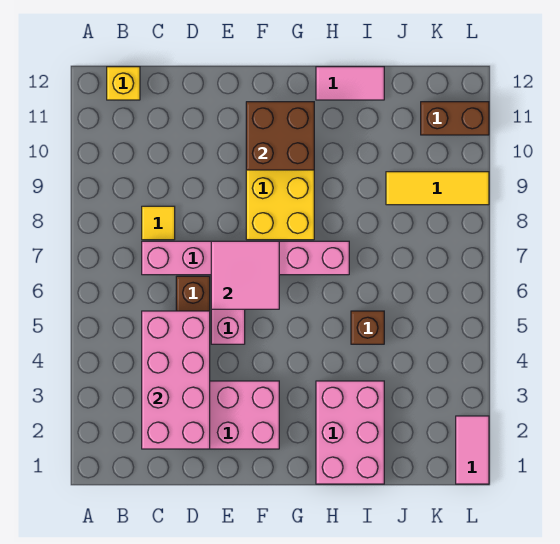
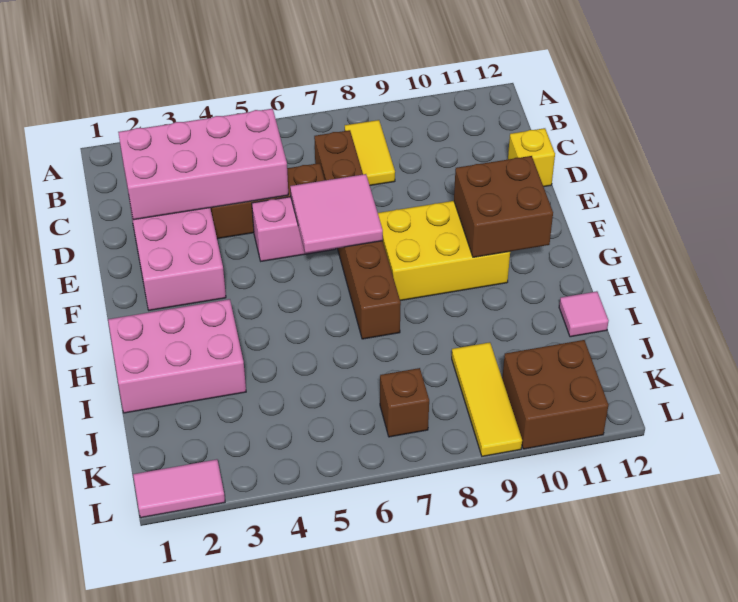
yellow brick B12 level 1 -> yellow brick D12 level 1
pink brick C7:H7 level 1 -> brown brick C7:H7 level 1
yellow tile C8 level 1 -> yellow tile B8:C8 level 1
pink tile H12:I12 level 1 -> pink tile I12 level 1
brown brick I5 level 1 -> brown brick K7 level 1
brown brick K11:L11 level 1 -> brown brick K10:L11 level 1

